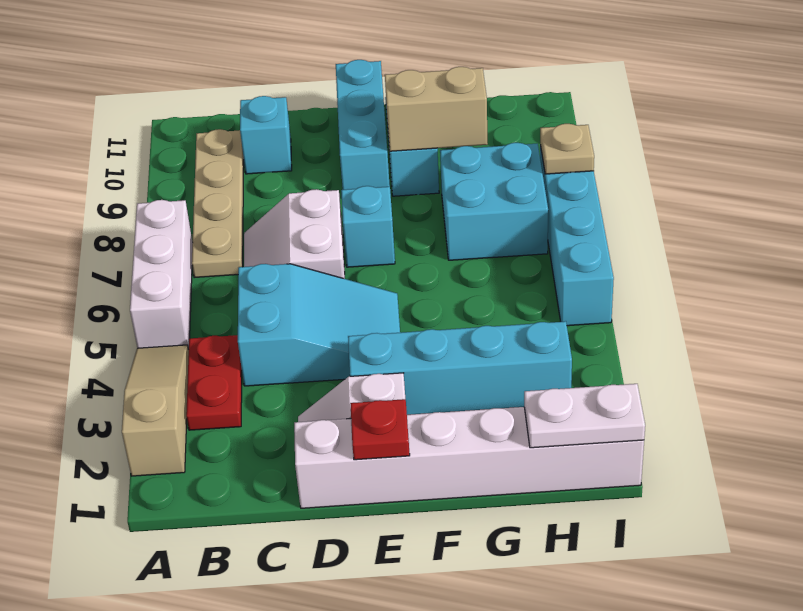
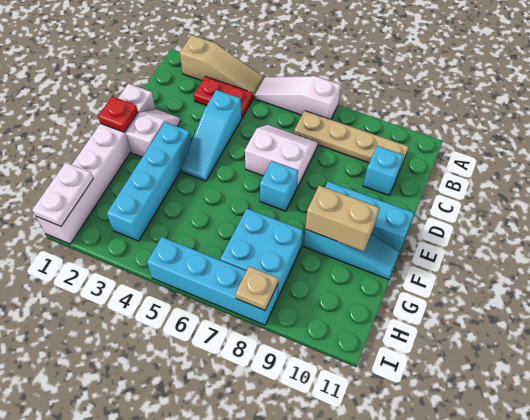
white brick A5:A7 level 1 -> white slope A5:A7 level 1 top 7
cyan slope C4:E5 level 1 top C -> cyan slope C4:E4 level 1 top C
tan brick F9:G9 level 2 -> tan brick F9:F10 level 2

